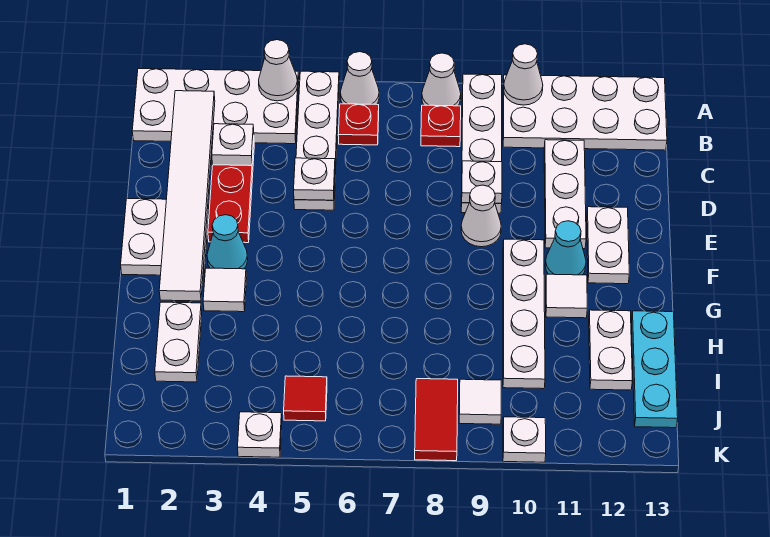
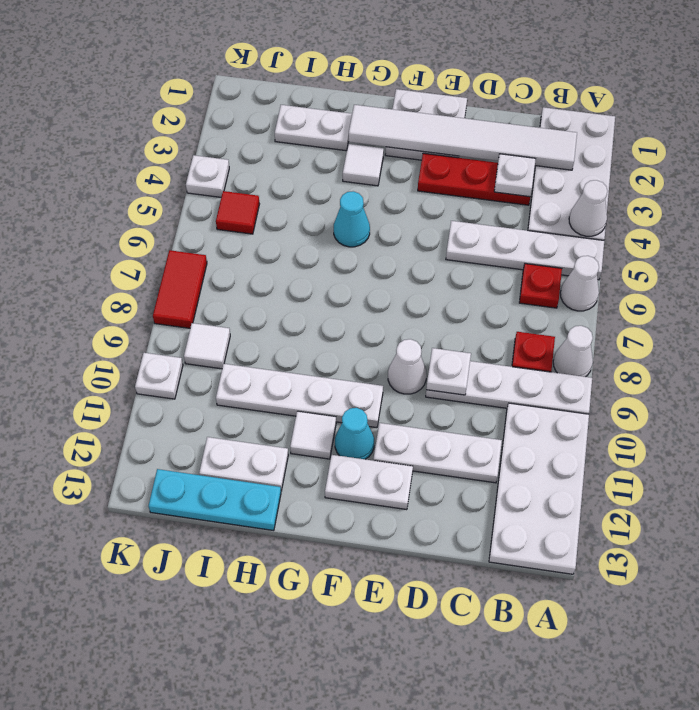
white cone A10 level 2 -> none
white plate D5 level 2 -> none
cyan cone F3 level 1 -> cyan cone G5 level 1
red tile J8:K8 level 1 -> red tile K7:K8 level 1

